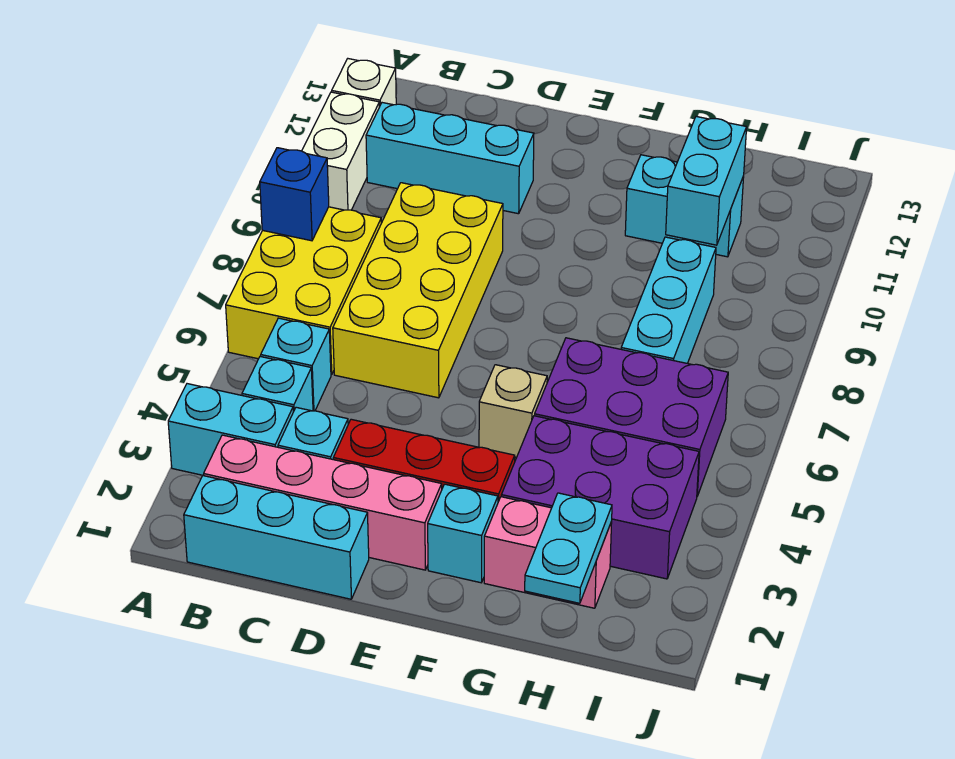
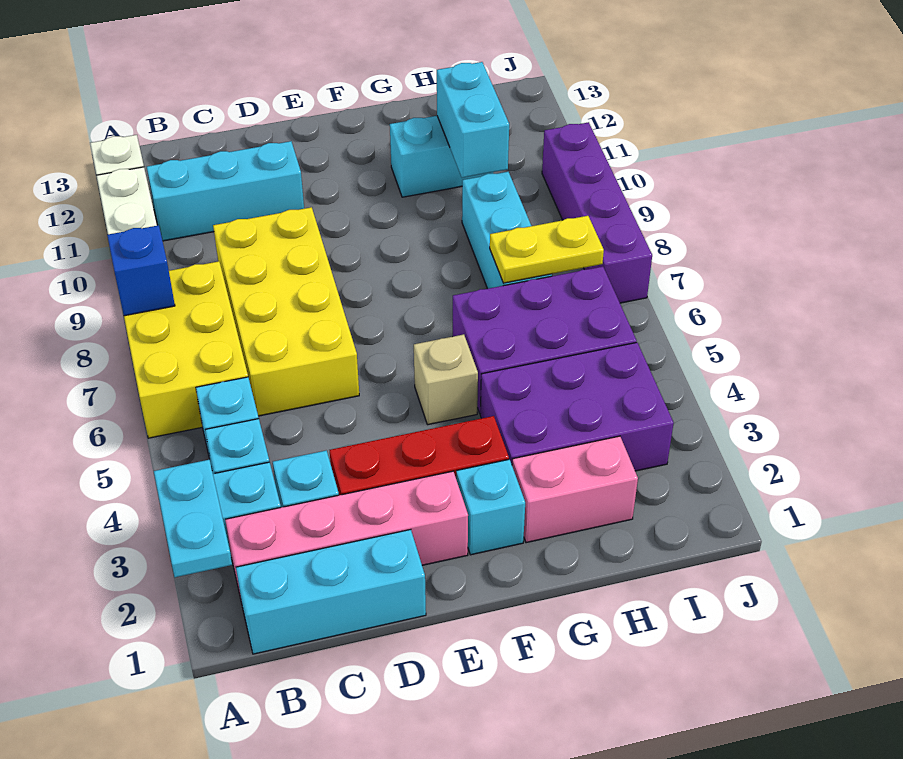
cyan plate H1:H2 level 2 -> cyan plate A2:A3 level 2
none -> yellow plate H7:I7 level 2
none -> purple brick J7:J10 level 1

